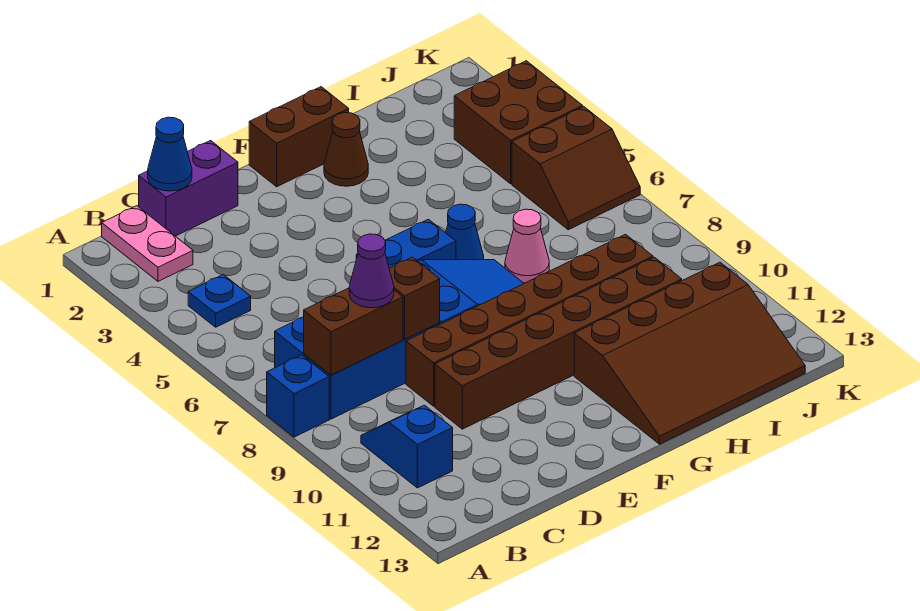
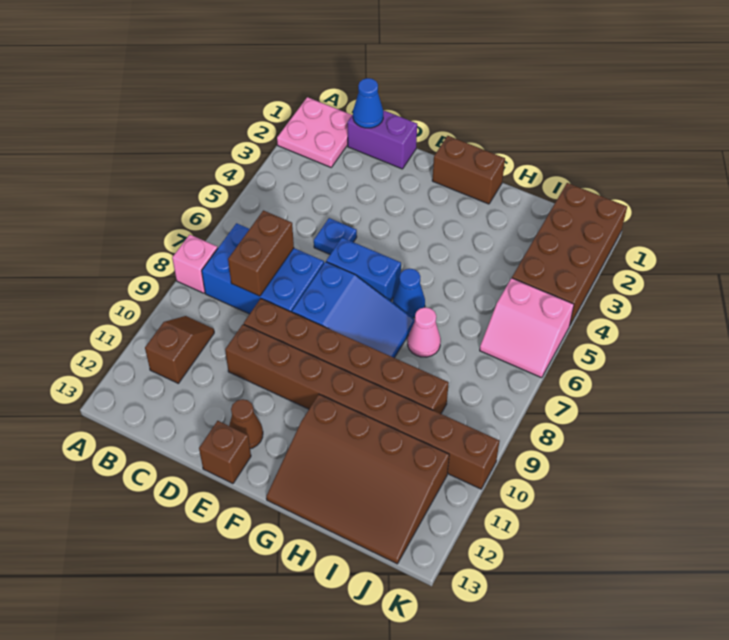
blue brick A8 level 1 -> pink brick A8 level 1
pink plate B1:B2 level 1 -> pink plate A1:B2 level 1
blue plate B4 level 1 -> blue plate D5 level 1
brown brick B8:C8 level 2 -> brown brick C7:C8 level 2
blue slope B10:B11 level 1 top 11 -> brown slope B10:B11 level 1 top 11
purple cone C8 level 3 -> none
brown brick D8 level 2 -> brown brick E13 level 1
brown brick D10:I10 level 1 -> brown brick D10:K10 level 1
brown cone G2 level 1 -> brown cone E12 level 1
brown brick J3:K4 level 1 -> brown brick J1:K4 level 1
brown slope J5:K6 level 1 top 5 -> pink slope J5:K6 level 1 top 5

